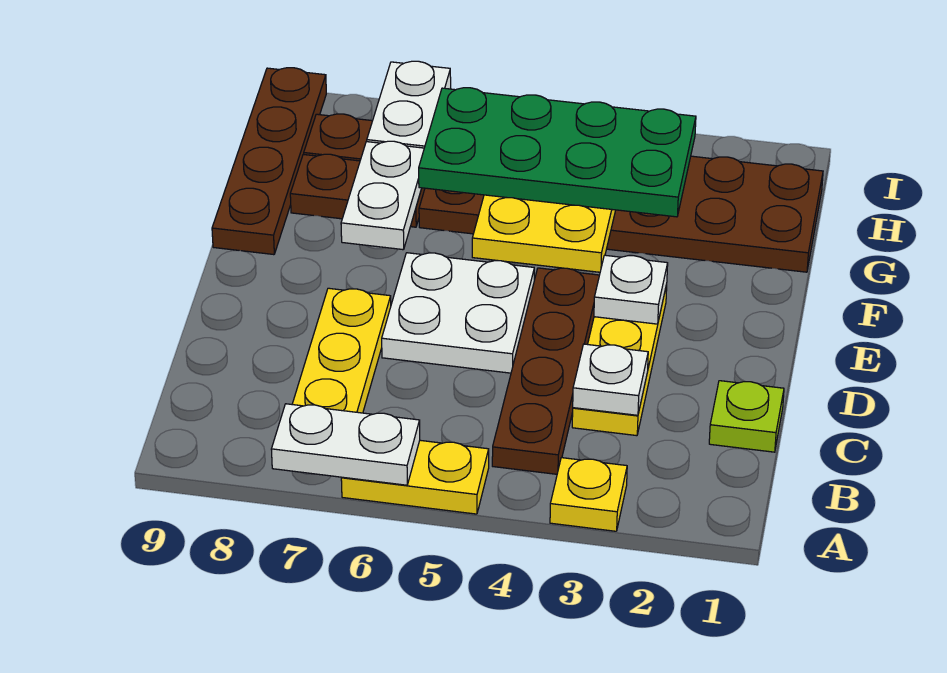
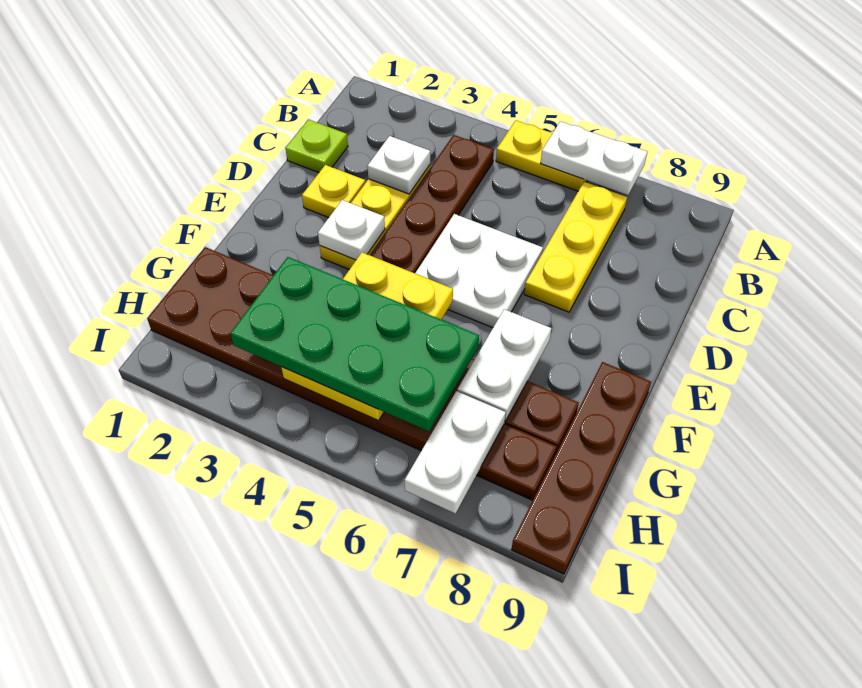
yellow plate A3 level 1 -> yellow plate D2 level 1

